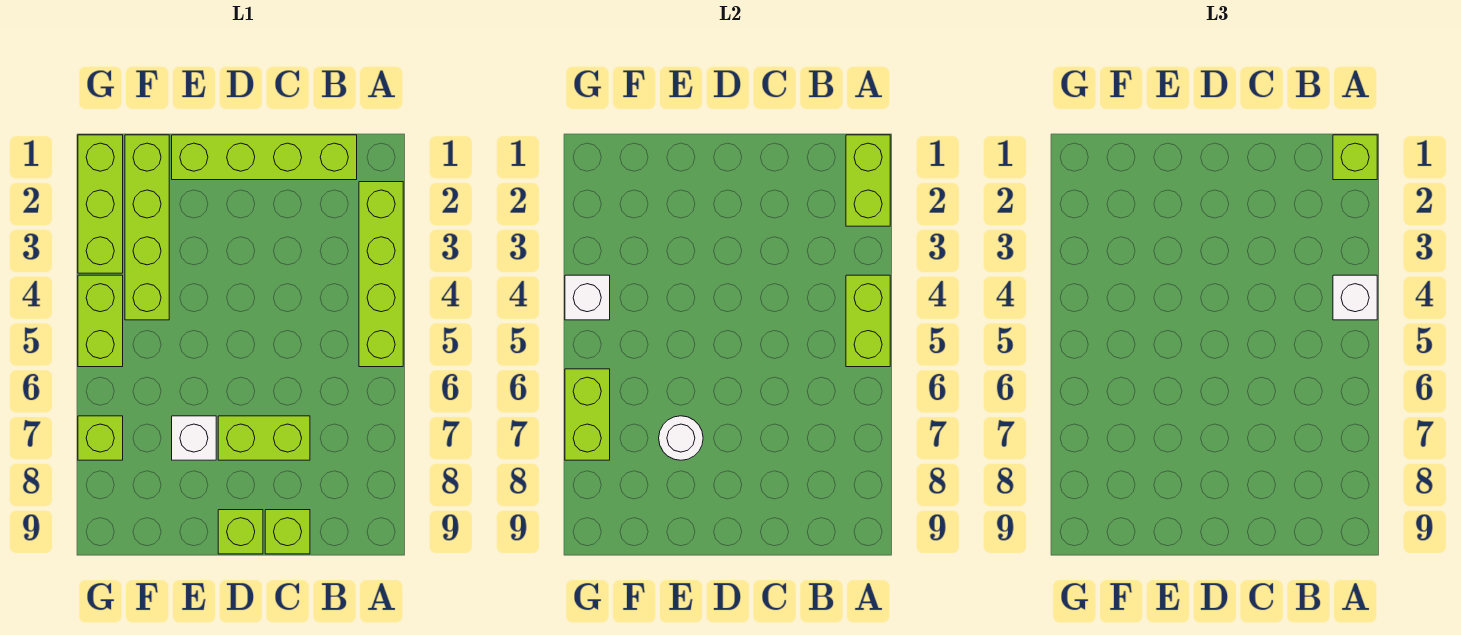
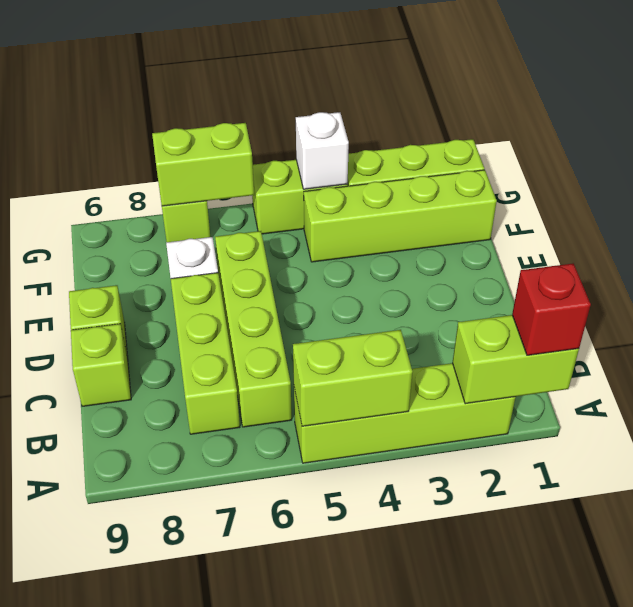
lime brick A1 level 3 -> red brick A1 level 3
white brick A4 level 3 -> none
lime brick B1:E1 level 1 -> lime brick B6:E6 level 1
lime brick C7:D7 level 1 -> lime brick B7:D7 level 1
white round brick E7 level 2 -> none

